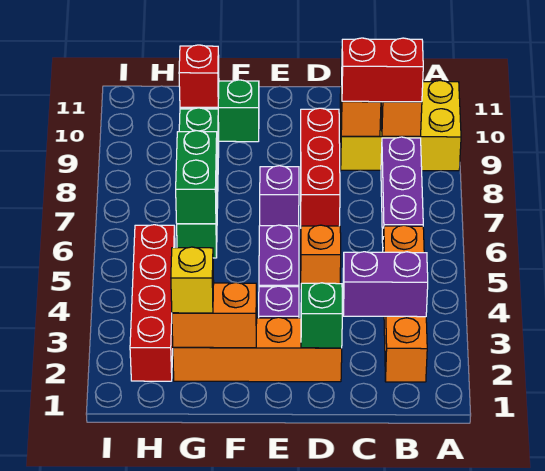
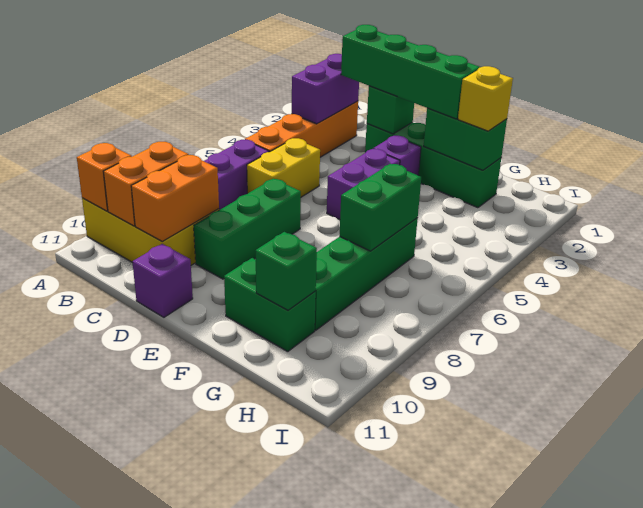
purple brick B3:C3 level 2 -> purple brick B2:B3 level 2
red brick B9:C9 level 3 -> none
none -> green brick C2:F2 level 3
none -> yellow brick C5:C6 level 1
orange brick D2:G2 level 1 -> green brick D2:G2 level 1
orange brick D5 level 1 -> orange brick A10 level 2
red brick D7:D9 level 1 -> green brick D7:D9 level 1
purple brick E7 level 1 -> purple brick D11 level 1
orange brick F2:G2 level 2 -> green brick F2:G2 level 2
red brick G10 level 2 -> green brick G10 level 2
red brick H2:H5 level 1 -> none

